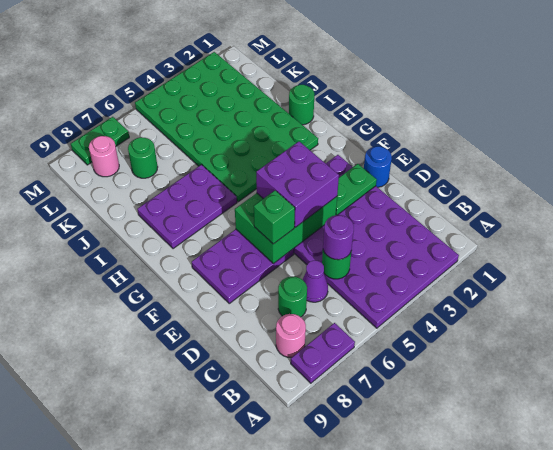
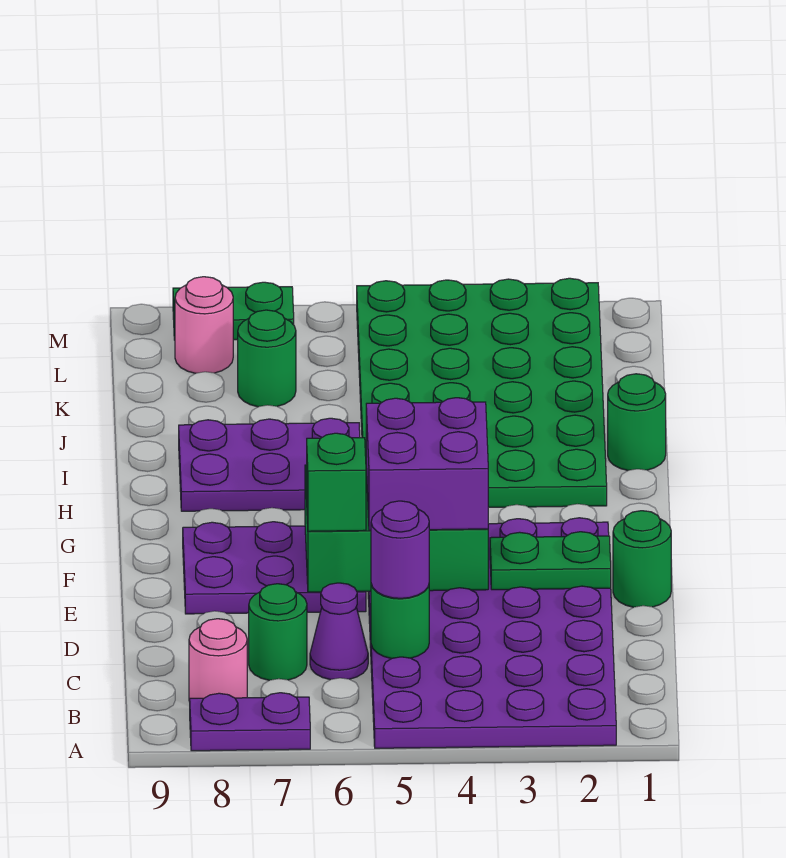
blue round brick E1 level 1 -> green round brick E1 level 1

